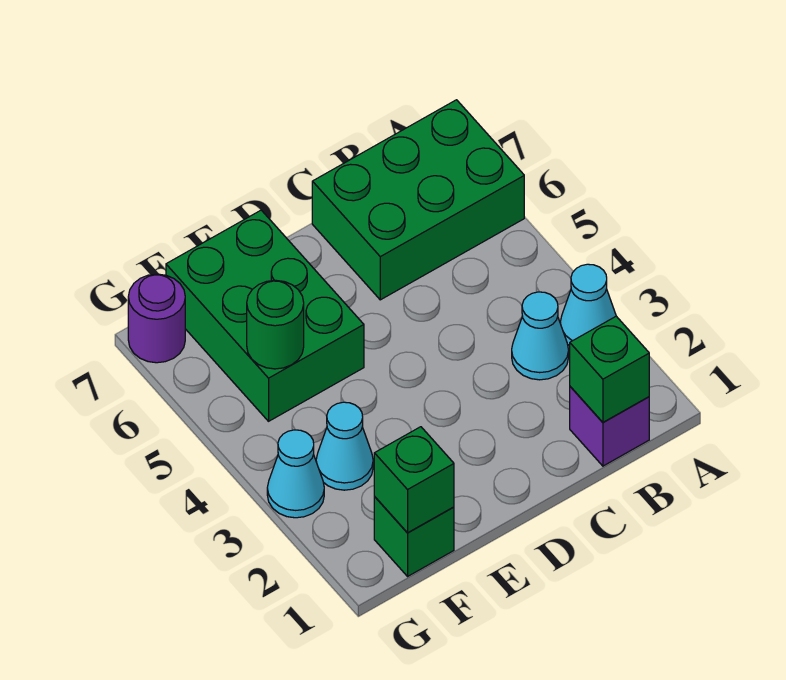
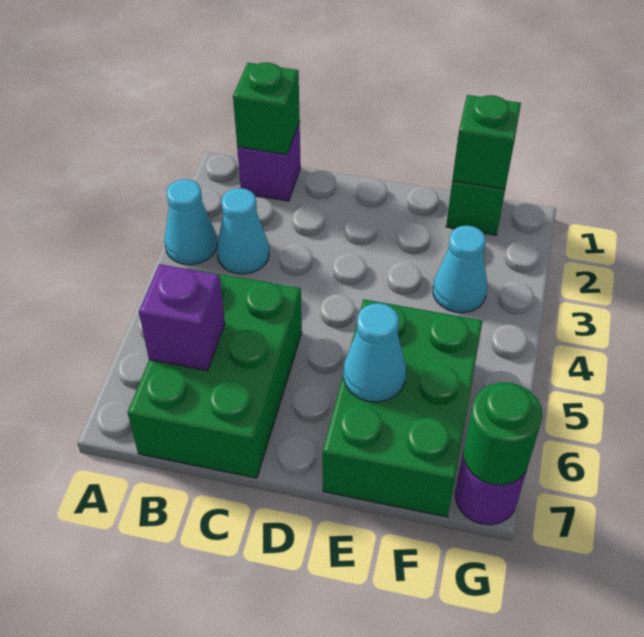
green brick A6:C7 level 1 -> green brick B5:C7 level 1
none -> purple brick B6 level 2
green round brick F5 level 2 -> green round brick G7 level 2
cyan cone G3 level 1 -> cyan cone E6 level 2

